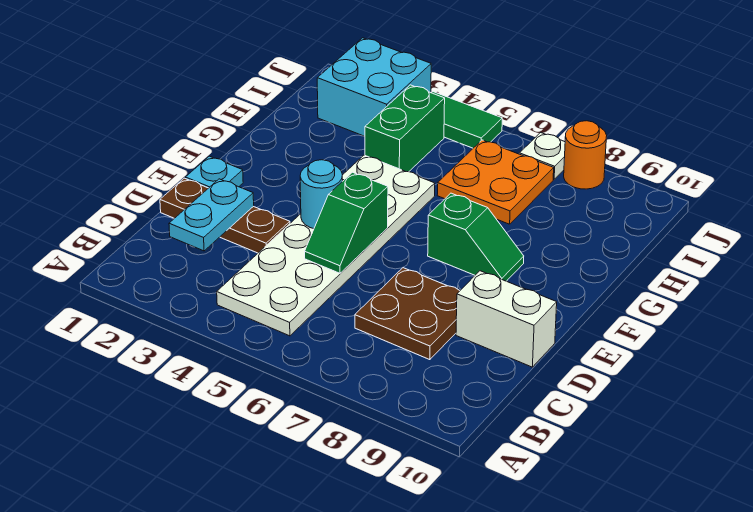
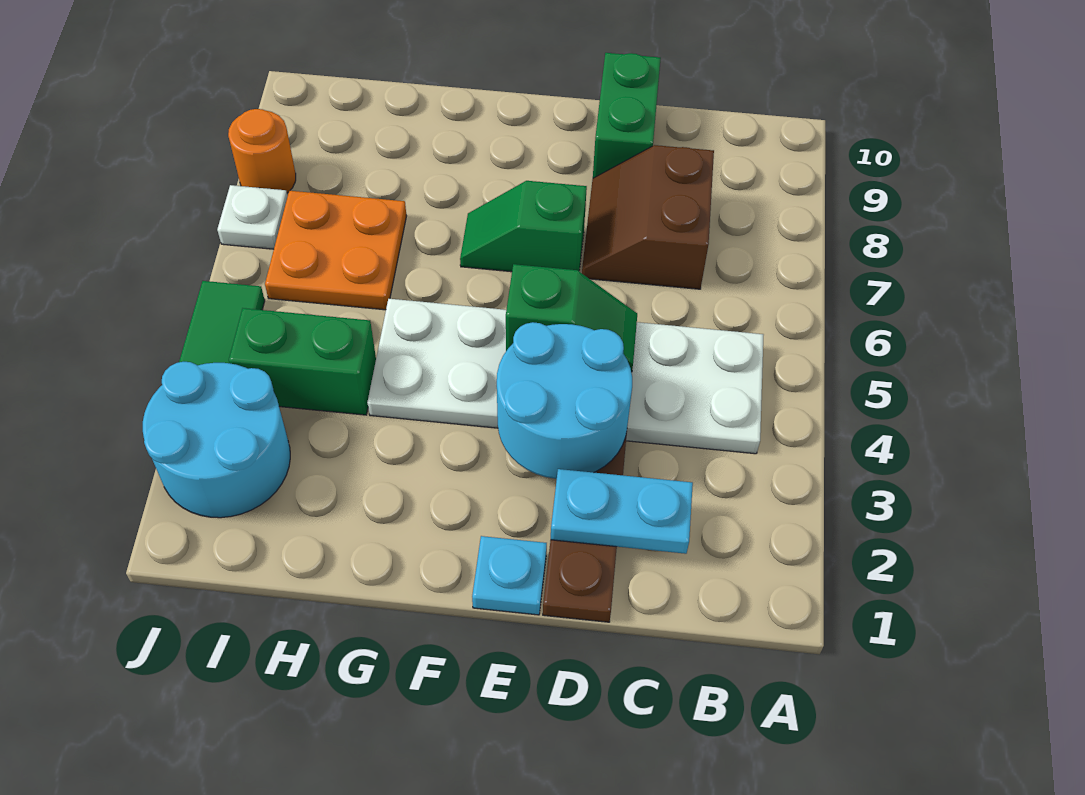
brown plate C7:D8 level 1 -> brown slope C7:D8 level 1 top C
white brick D9:D10 level 1 -> green brick D9:D10 level 1
cyan round brick E4 level 2 -> cyan round brick D3:E4 level 2
green slope F7:F8 level 1 top 7 -> green slope E7:F7 level 1 top E
cyan brick I2:J3 level 1 -> cyan round brick I2:J3 level 1

